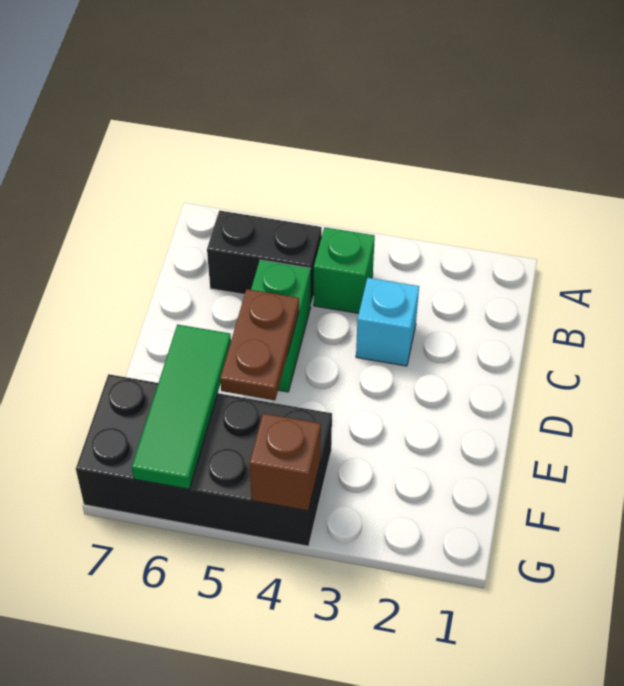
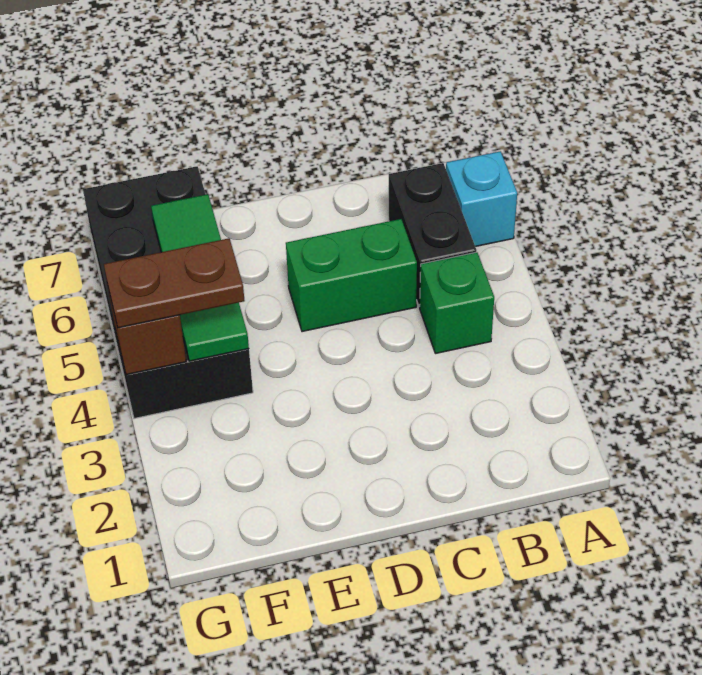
cyan brick C3 level 1 -> cyan brick A6 level 1
brown plate D5:E5 level 2 -> brown plate F4:G4 level 3
green tile E6:G6 level 2 -> green tile F4:F6 level 2

